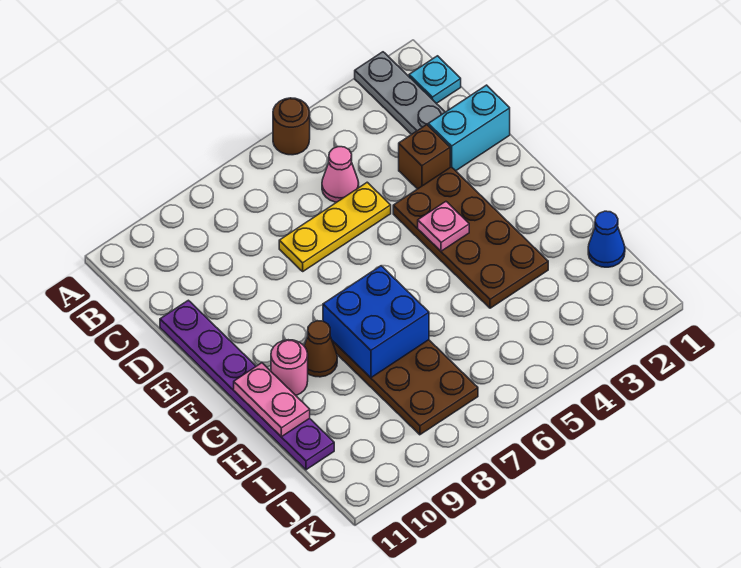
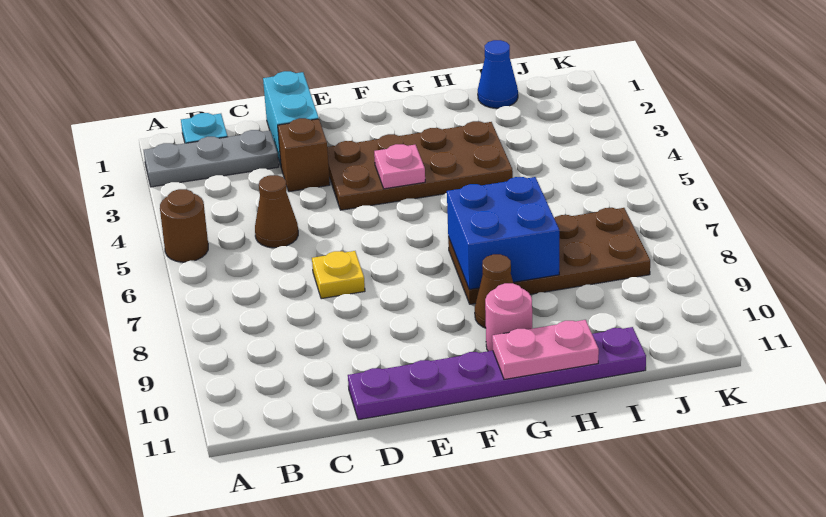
pink cone C5 level 1 -> brown cone C5 level 1
yellow plate D5:D7 level 1 -> yellow plate D7 level 1

